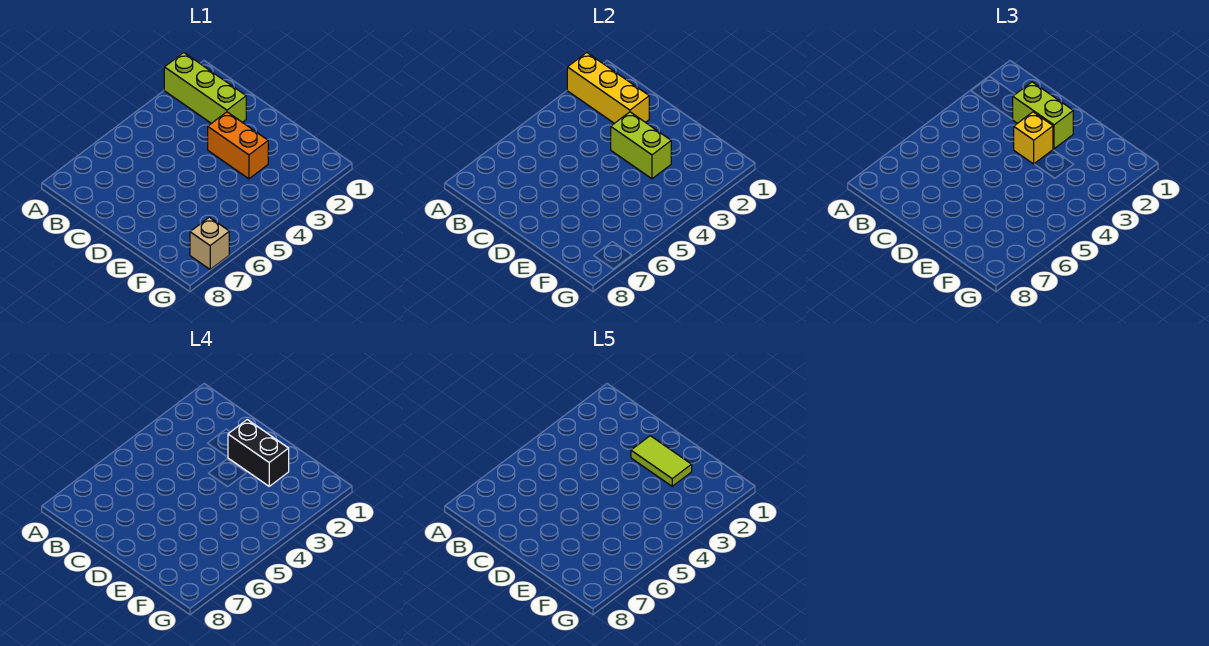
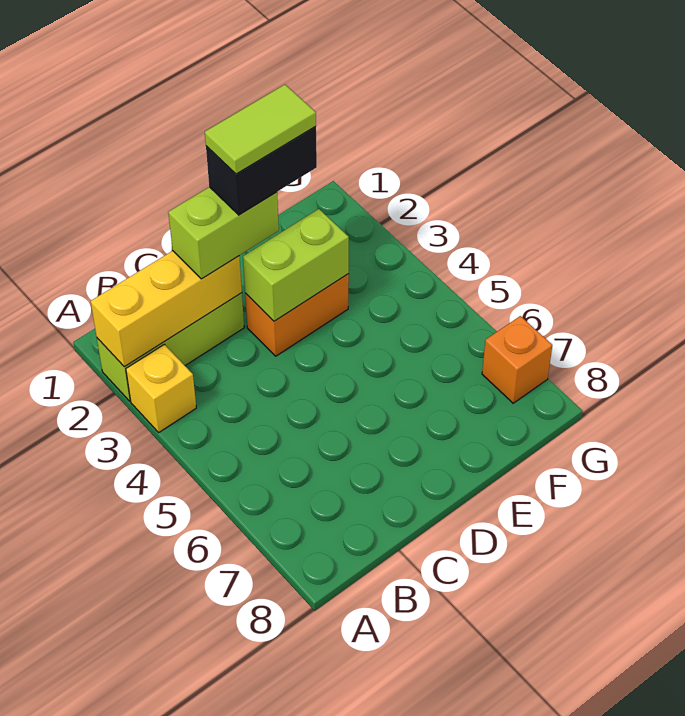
yellow brick D3 level 3 -> yellow brick A3 level 1
tan brick G7 level 1 -> orange brick G7 level 1

